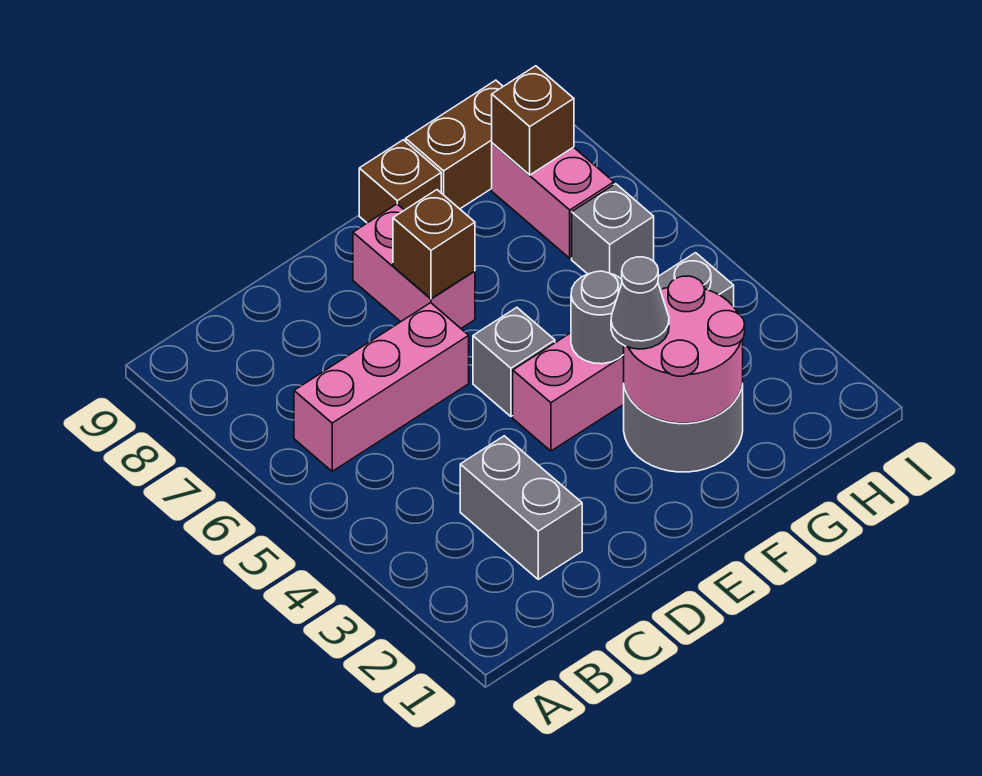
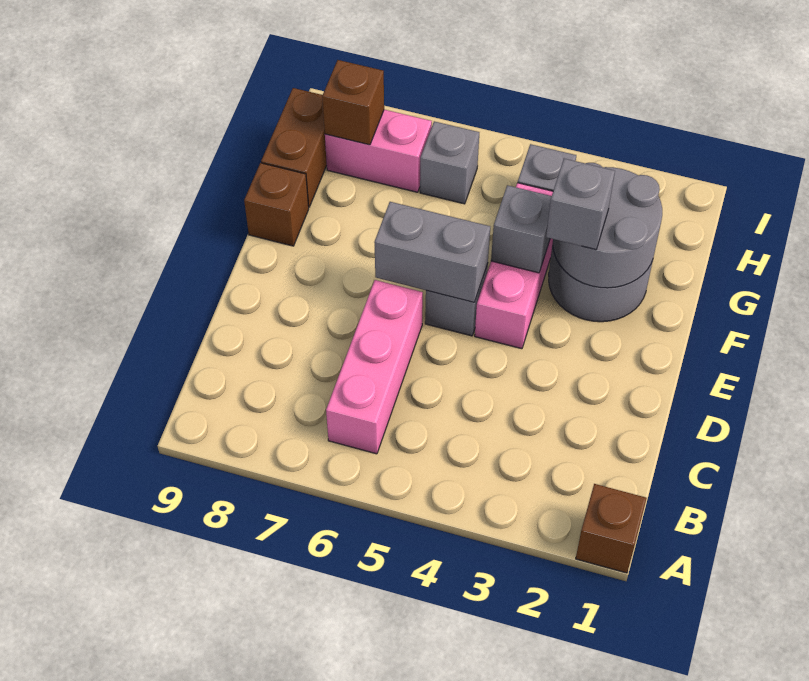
grey brick C2:C3 level 1 -> grey brick E5:E6 level 2
pink brick E7:E8 level 1 -> none
brown brick E7 level 2 -> brown brick A1 level 1
pink round brick F2:G3 level 2 -> grey round brick F2:G3 level 2
grey cone F3 level 3 -> grey brick F3 level 3
grey round brick F4 level 2 -> grey brick F4 level 2

